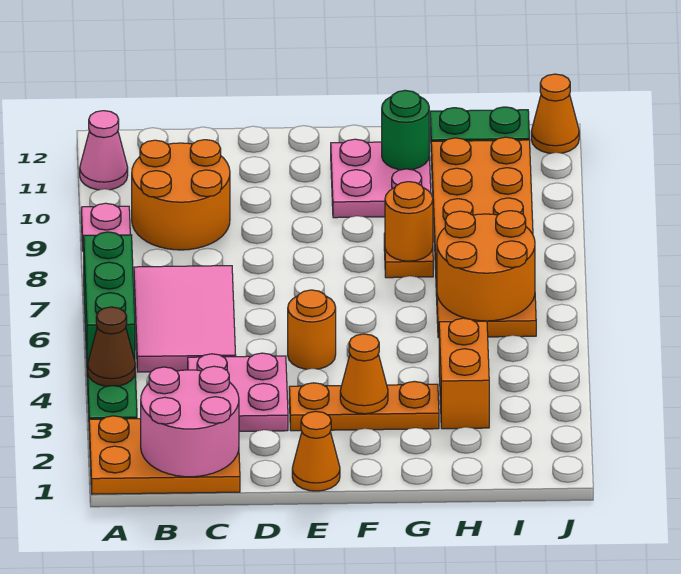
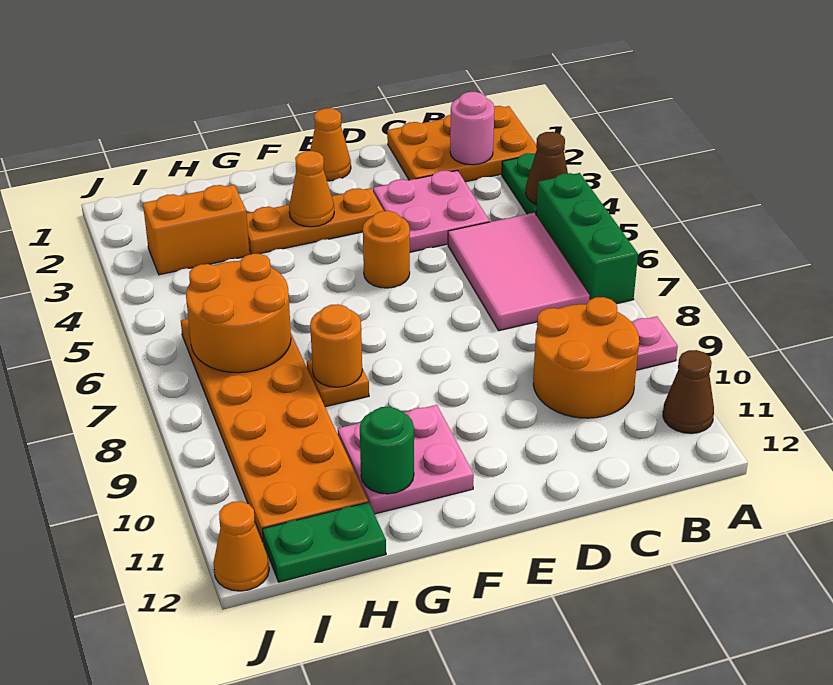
pink cone A11 level 1 -> brown cone A11 level 1
pink round brick B1:C2 level 2 -> pink round brick B2 level 2
orange brick H3:H4 level 1 -> orange brick H3:I3 level 1

